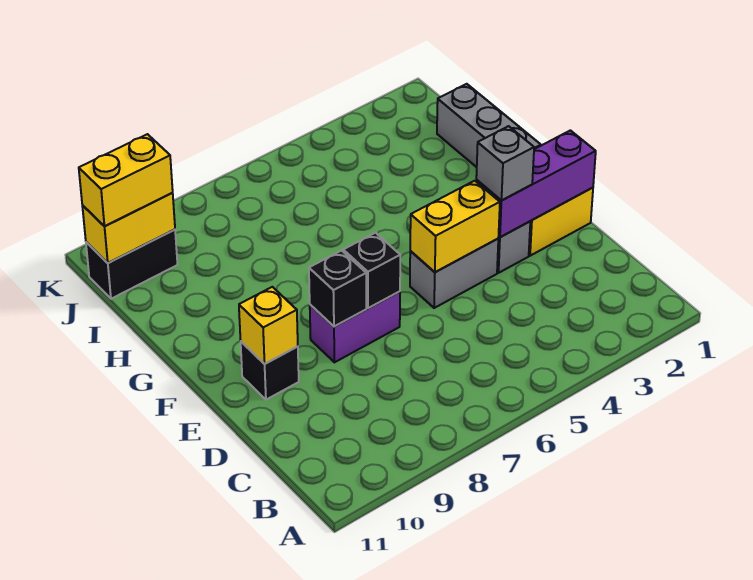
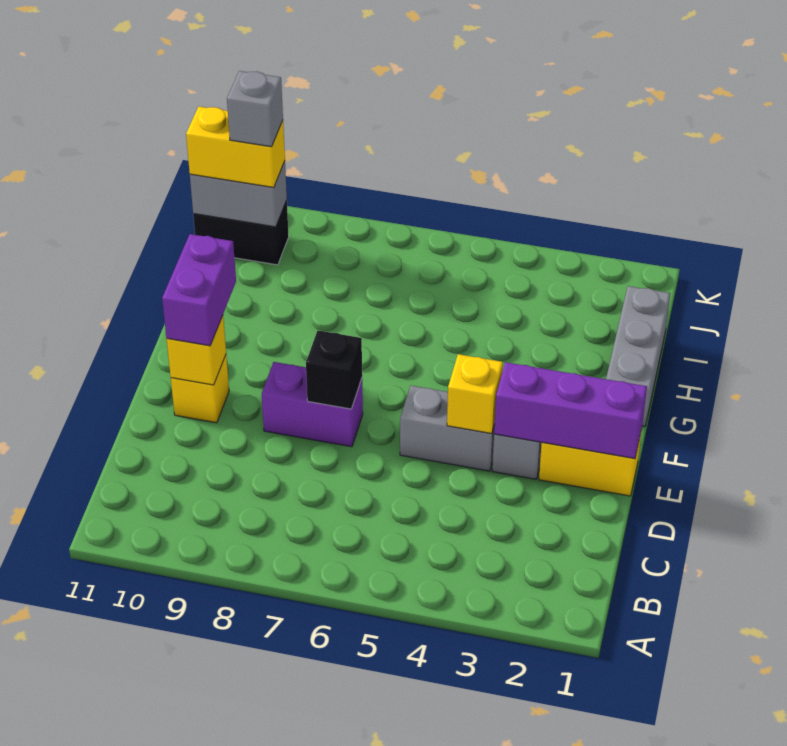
grey brick E3 level 3 -> grey brick J10 level 4
yellow brick E4:E5 level 2 -> yellow brick E4 level 2
black brick E8 level 2 -> none
black brick E10 level 1 -> yellow brick E10 level 1
none -> purple brick E10:F10 level 3
yellow brick J10:J11 level 2 -> grey brick J10:J11 level 2

